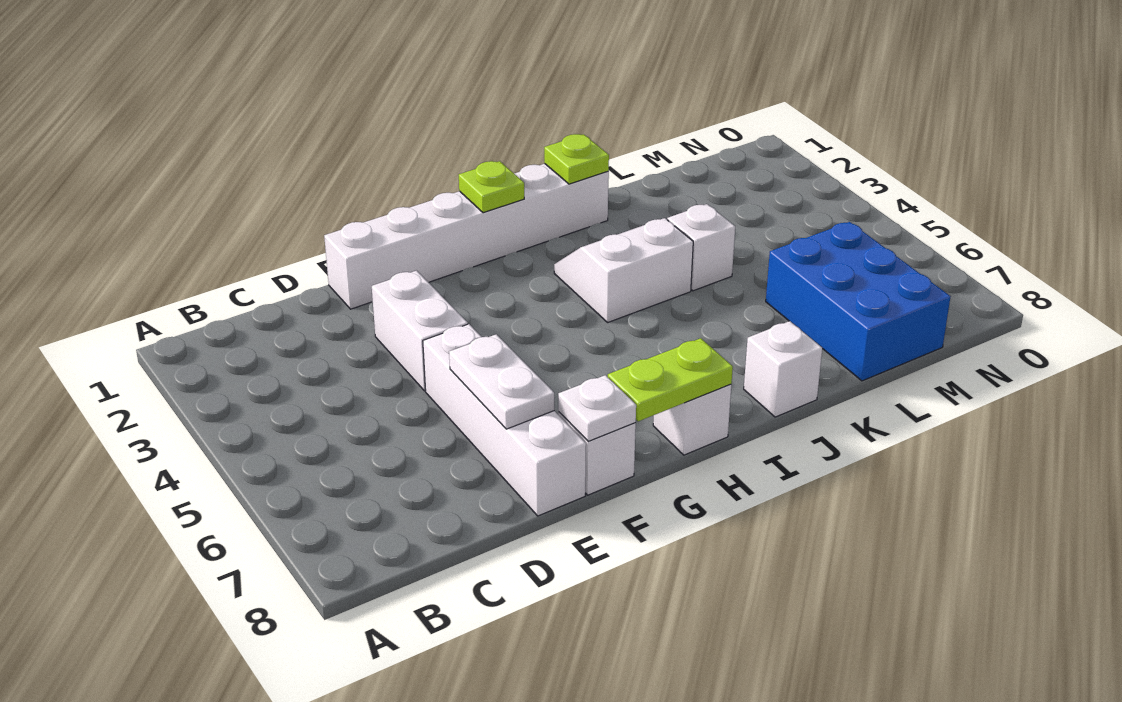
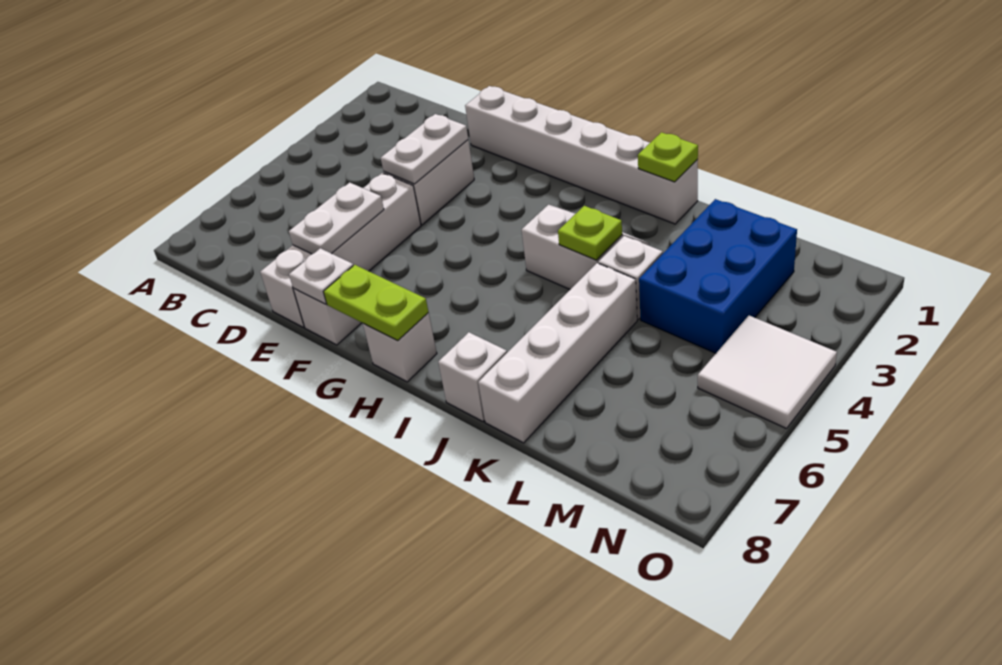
none -> white plate E3:E4 level 2
lime plate H1 level 2 -> lime plate J4 level 2
none -> white brick K5:K8 level 1
blue brick L6:M8 level 1 -> blue brick L2:M4 level 1
none -> white tile N4:O5 level 1

